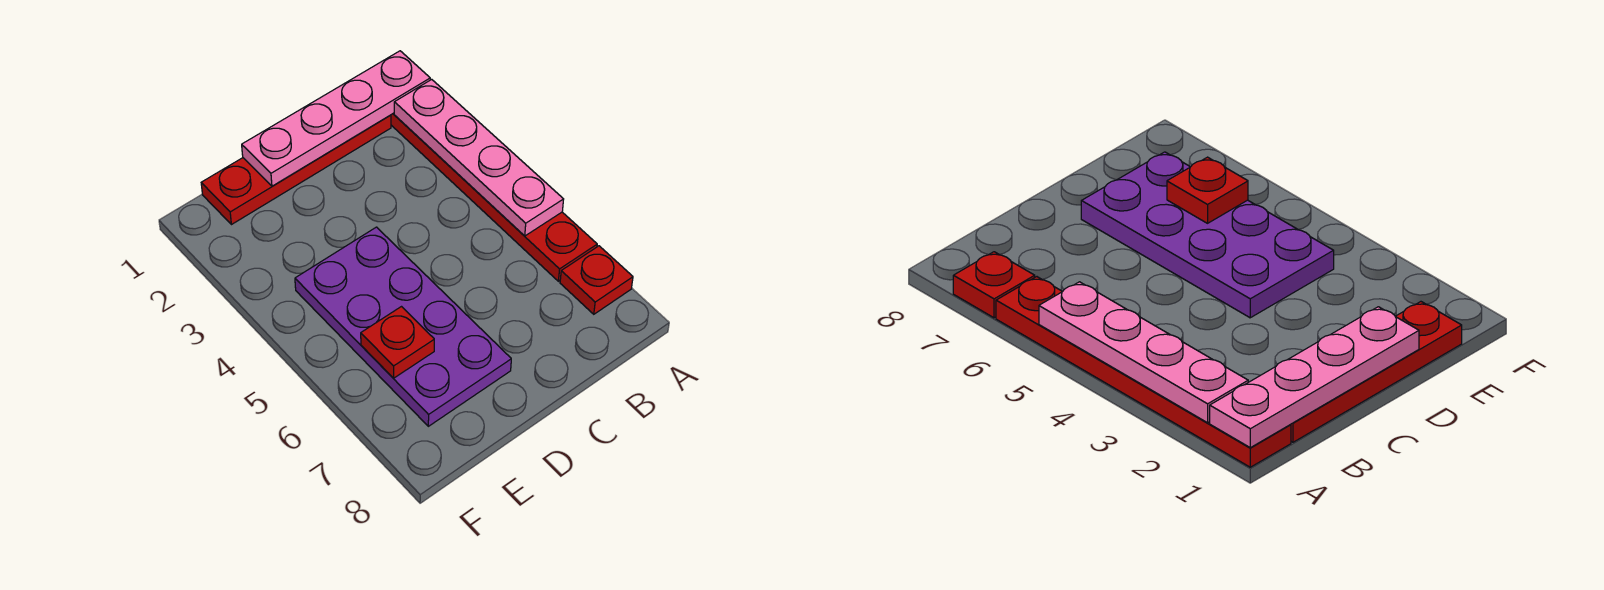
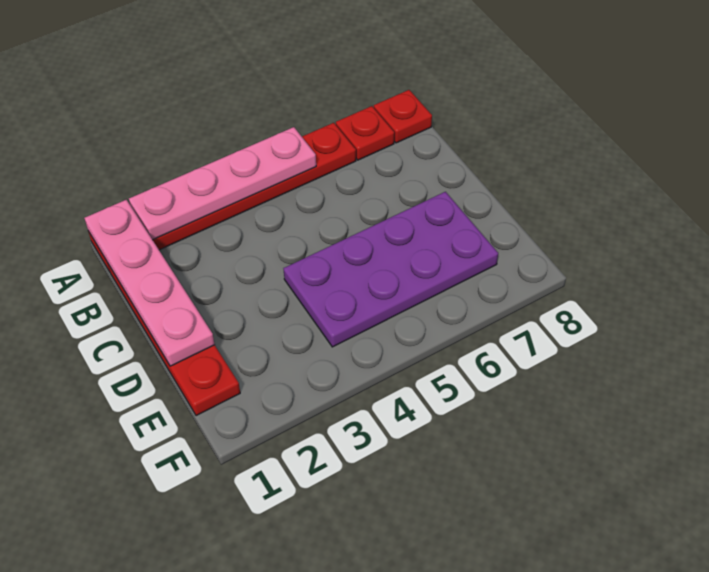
red plate E6 level 2 -> red plate A8 level 1

